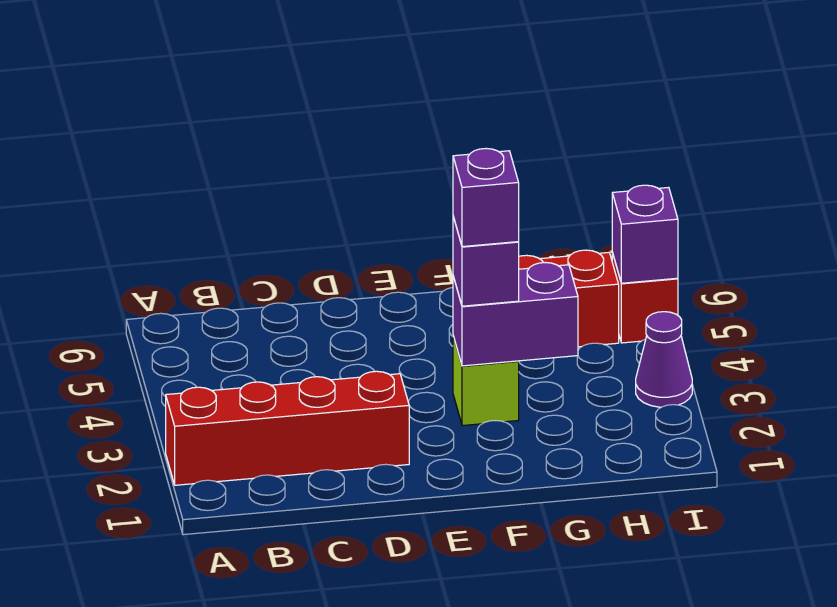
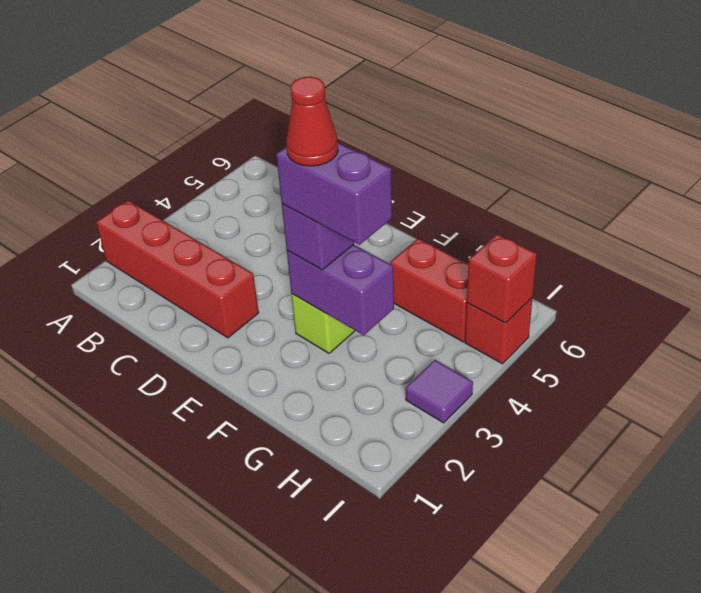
purple brick F3 level 4 -> purple brick F3:G3 level 4
none -> red cone F3 level 5
purple cone I3 level 1 -> purple tile I3 level 1
purple brick I5 level 2 -> red brick I5 level 2

